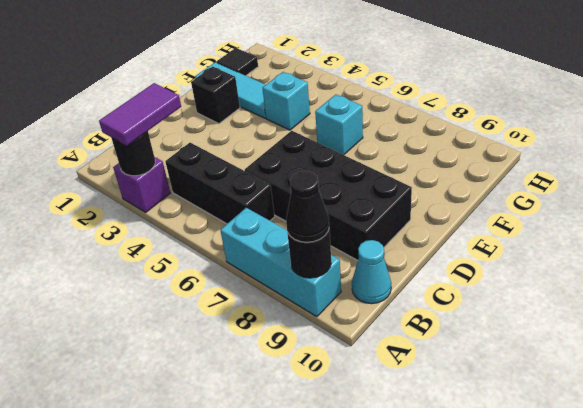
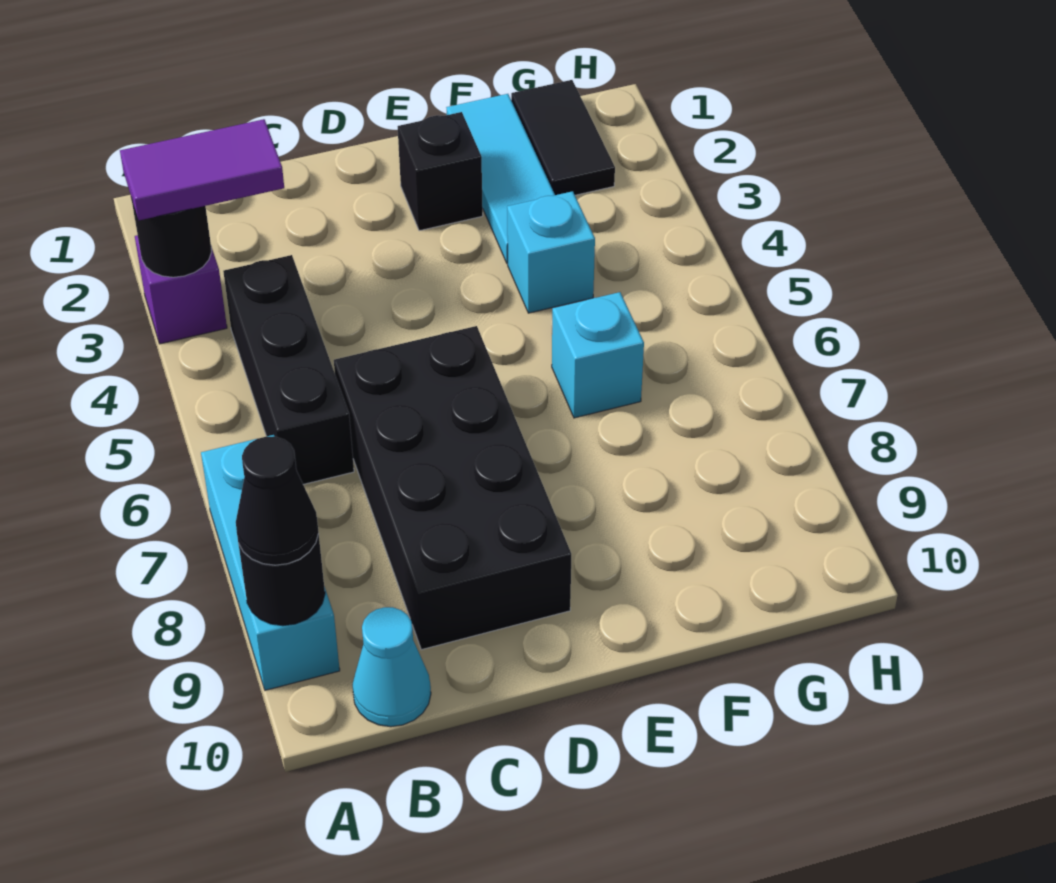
black tile G1 level 1 -> black tile G1:G2 level 1

